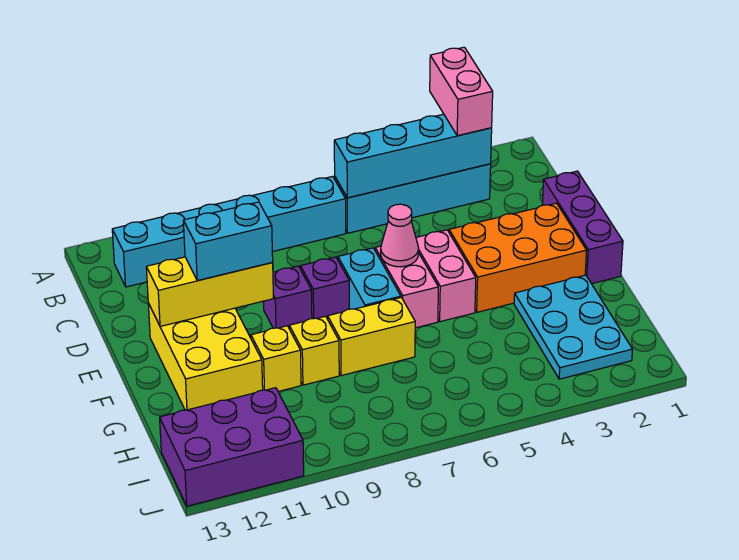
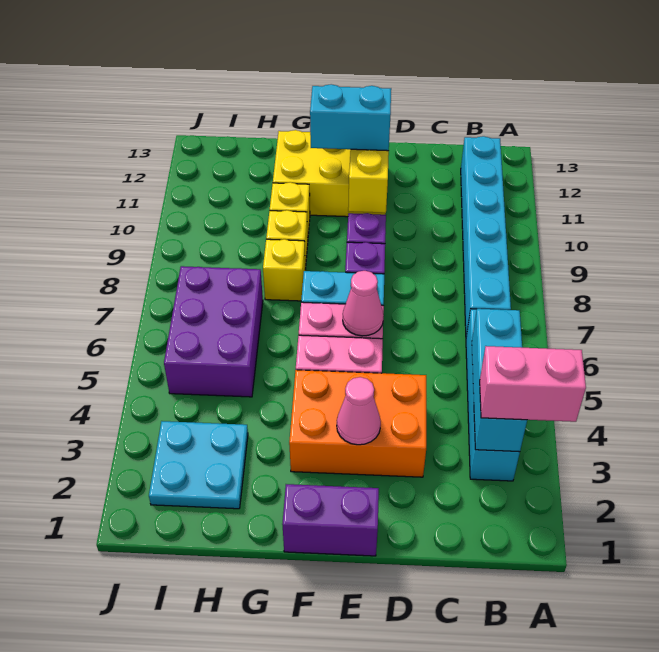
cyan brick B3:B6 level 2 -> cyan brick B3:B5 level 2
purple brick D1:F1 level 1 -> purple brick E1:F1 level 1
orange brick E2:F4 level 1 -> orange brick D3:F4 level 1
none -> pink cone E3 level 2
cyan brick E10:E11 level 3 -> cyan brick E11:F11 level 3
cyan plate G2:I3 level 1 -> cyan plate H2:I3 level 1
yellow brick G7:G8 level 1 -> yellow brick G8 level 1
purple brick I11:J13 level 1 -> purple brick H5:I7 level 1

